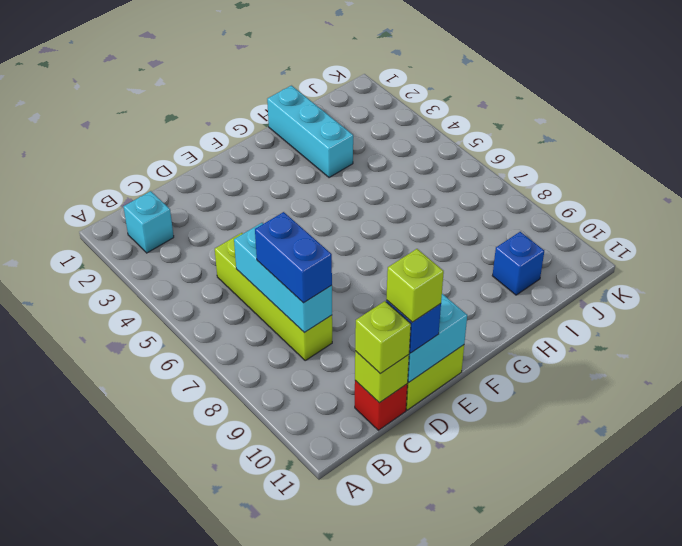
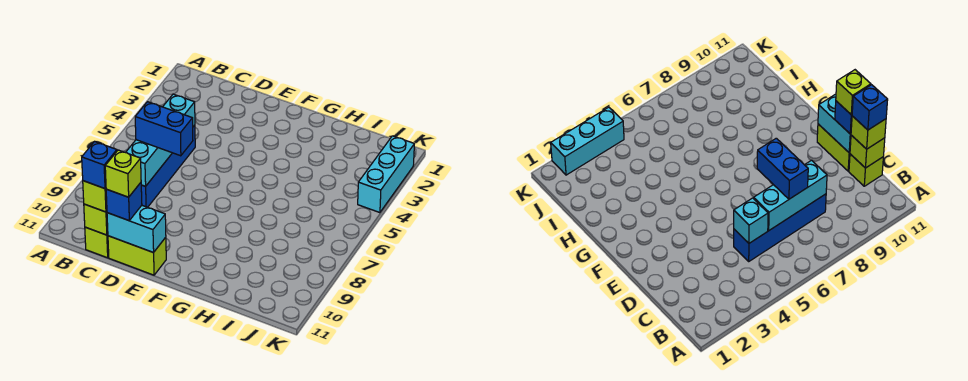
cyan brick B2 level 1 -> cyan brick C5 level 2
lime brick C5:C8 level 1 -> blue brick C5:C8 level 1
blue brick C7:C8 level 3 -> blue brick C7:D7 level 3
red brick C11 level 1 -> lime brick C11 level 1
cyan brick H1:H3 level 1 -> cyan brick K2:K4 level 1
blue brick I10 level 1 -> blue brick C11 level 4

